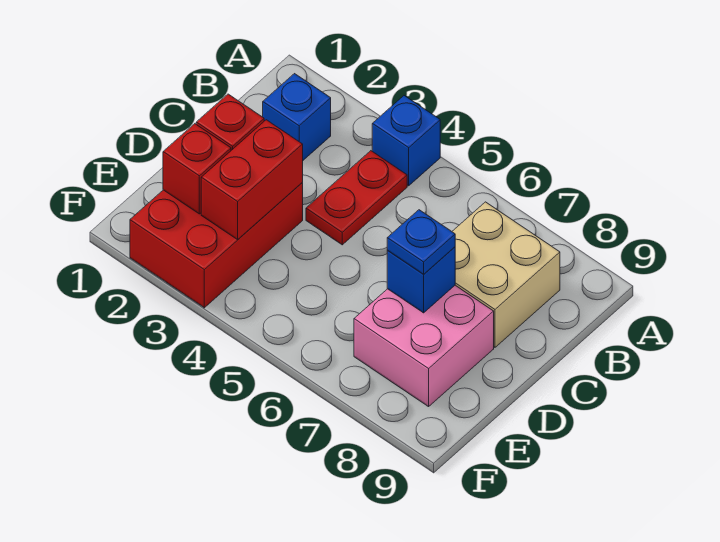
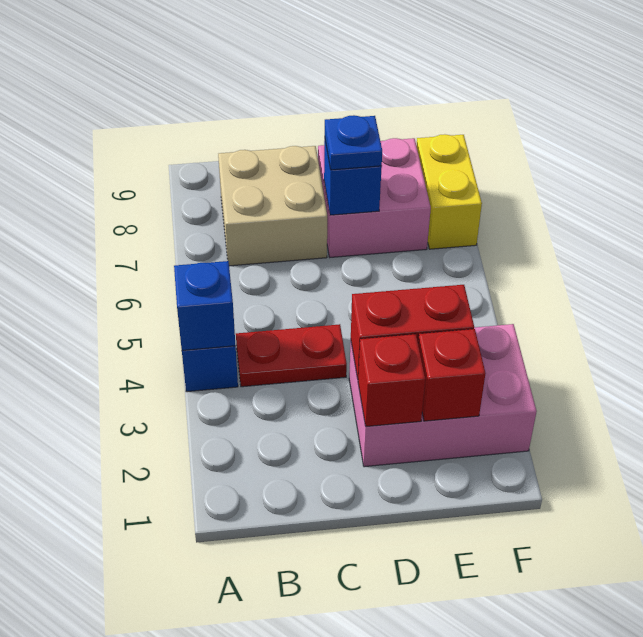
blue brick B2 level 1 -> blue brick A4 level 2
red brick D2:F3 level 1 -> pink brick D2:F3 level 1
none -> yellow brick F7:F8 level 1

